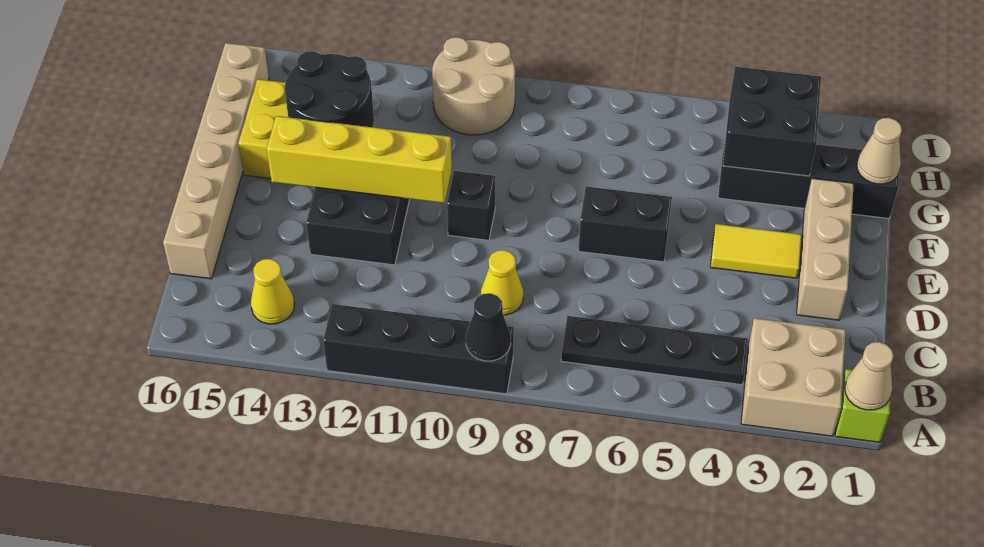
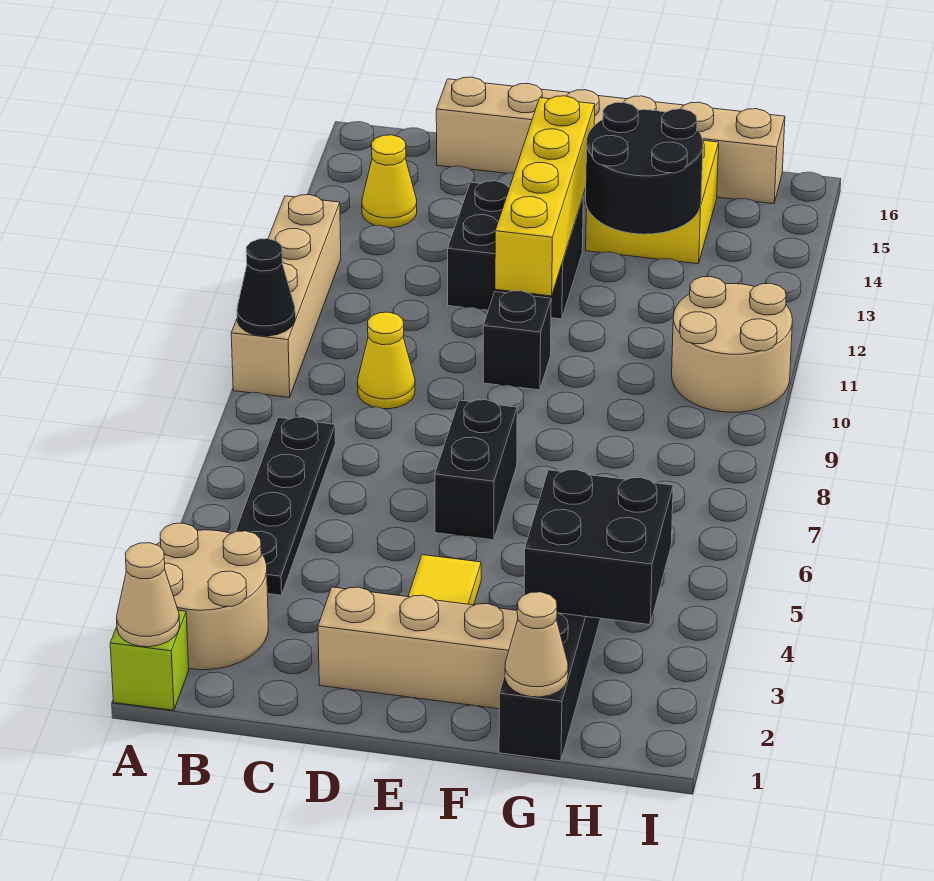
tan brick A2:B3 level 1 -> tan round brick A2:B3 level 1
black brick A9:A12 level 1 -> tan brick A9:A12 level 1

